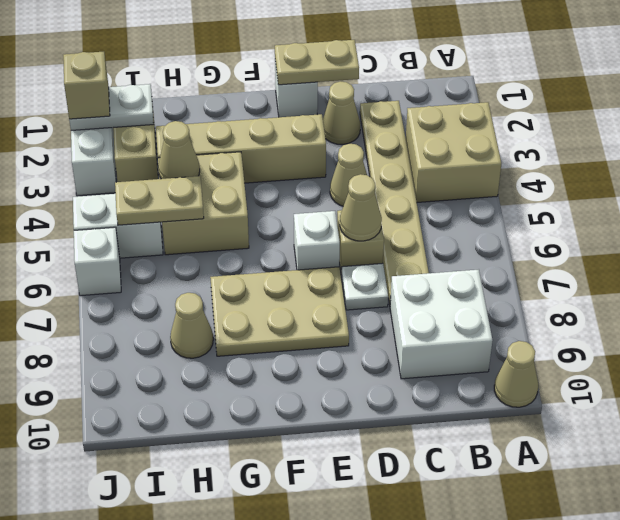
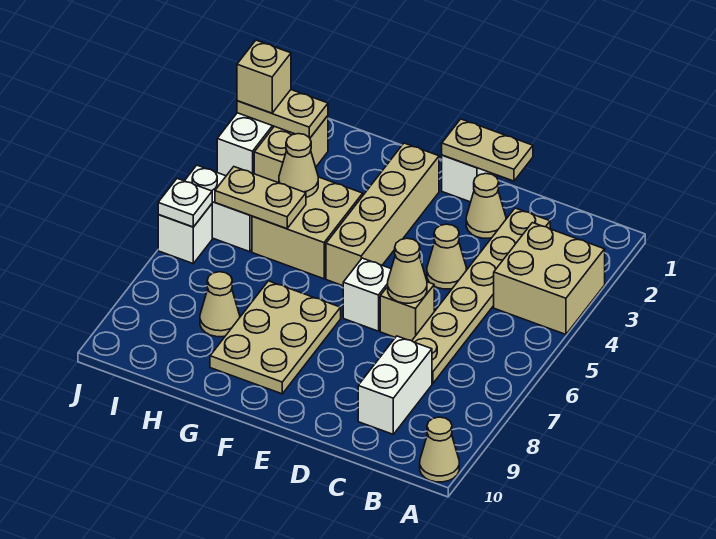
white brick B8:C9 level 1 -> white brick C8:C9 level 1
white plate D7 level 1 -> white plate J6 level 2
tan brick E3:H3 level 1 -> tan brick F2:F5 level 1
tan plate E7:G8 level 1 -> tan plate F7:G9 level 1
white plate I2:J2 level 2 -> tan plate I2:J2 level 2

